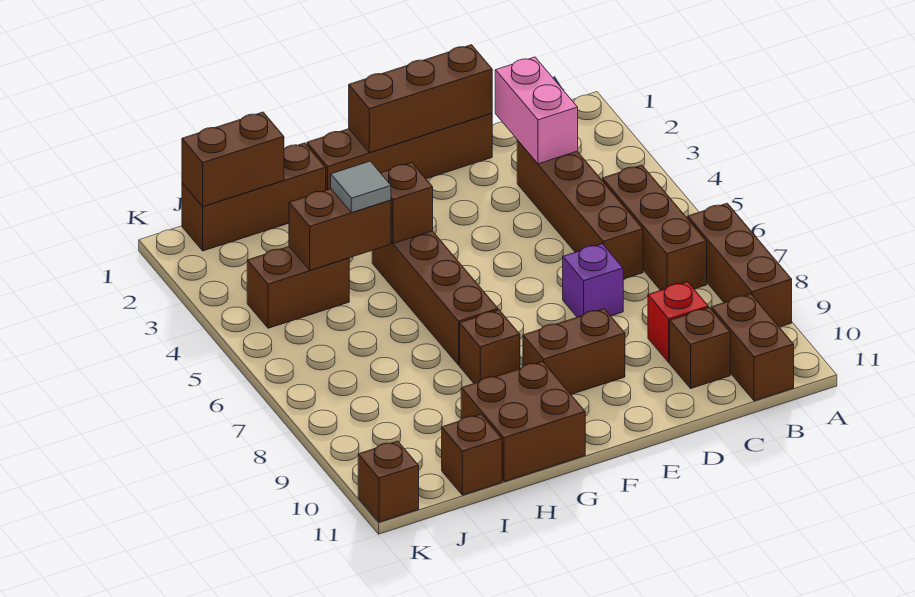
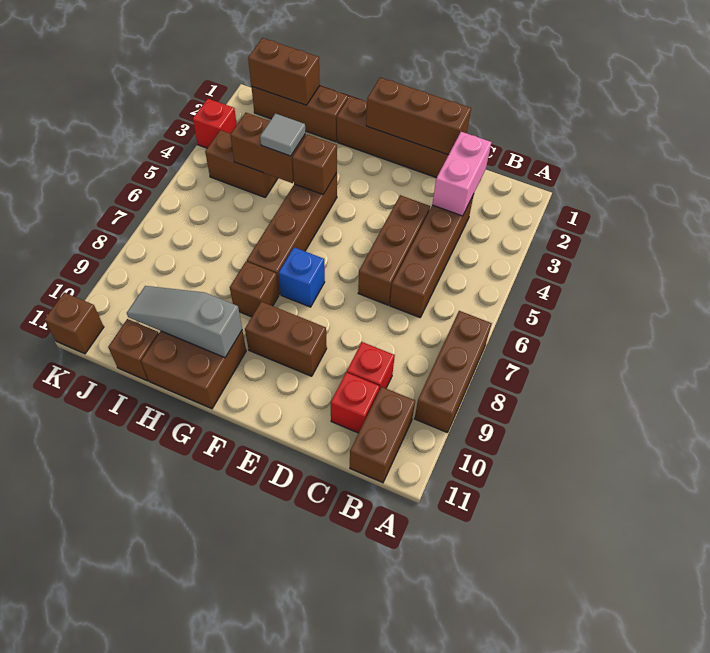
brown brick B5:B7 level 1 -> brown brick D4:D6 level 1
brown brick C10 level 1 -> red brick C10 level 1
purple brick D7 level 1 -> none
none -> blue brick F7 level 1
none -> grey slope G10:I10 level 2 top G
none -> red brick K3 level 1

